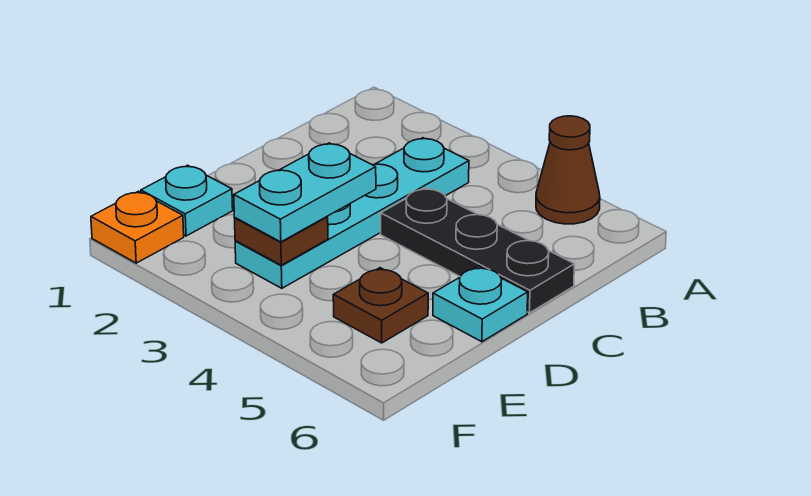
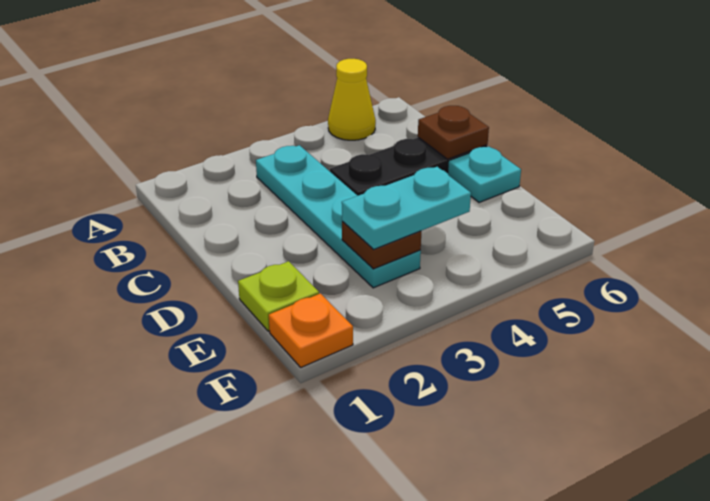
brown cone A5 level 1 -> yellow cone A5 level 1
cyan plate D3:E3 level 3 -> cyan plate E3:E4 level 3
cyan plate E1 level 1 -> lime plate E1 level 1
brown plate E5 level 1 -> brown plate C6 level 2

